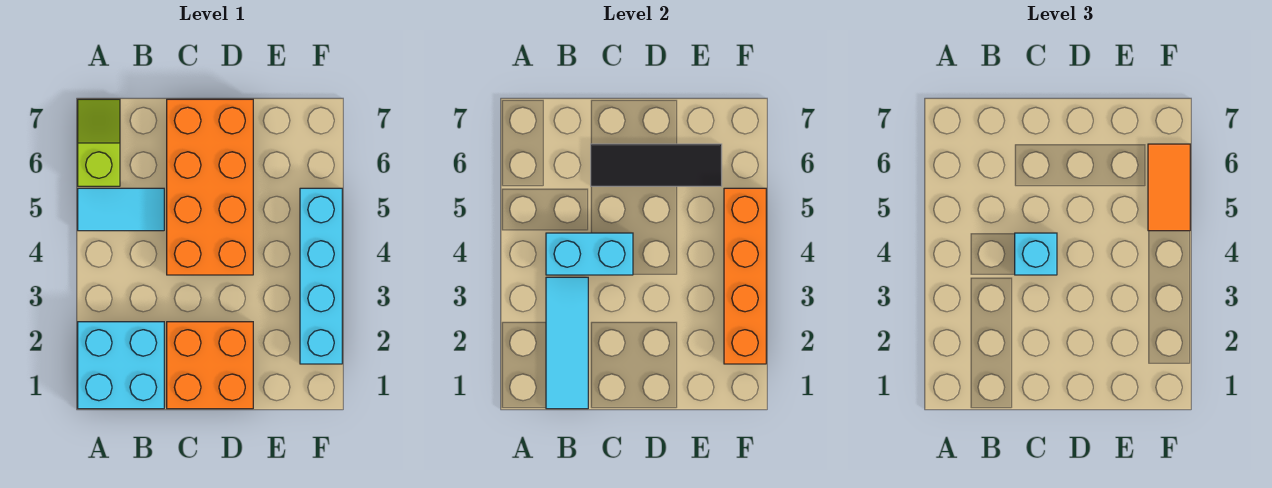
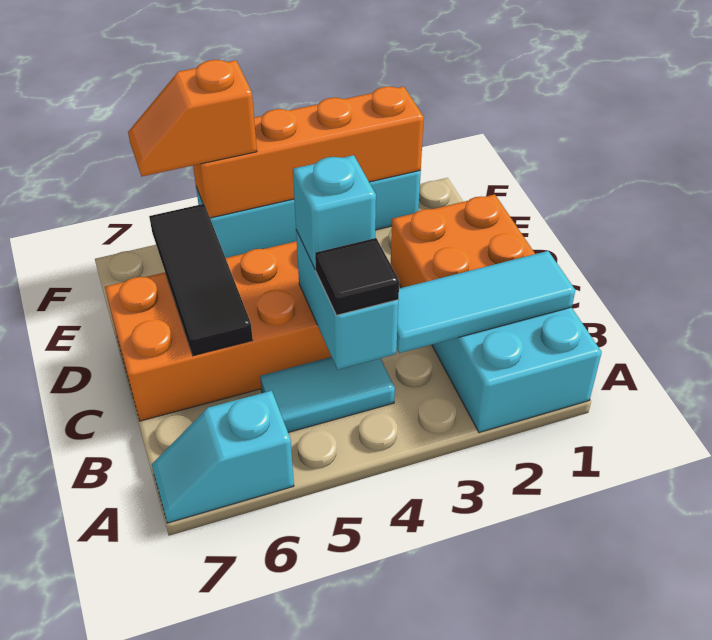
cyan tile A5:B5 level 1 -> cyan tile B4:B5 level 1
lime slope A6:A7 level 1 top 6 -> cyan slope A6:A7 level 1 top 6
none -> black tile B4 level 3
orange tile F5:F6 level 3 -> orange slope F5:F6 level 3 top 5

